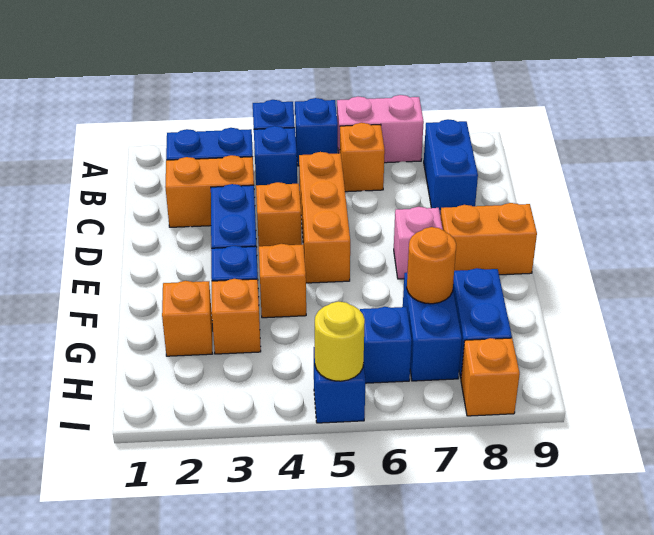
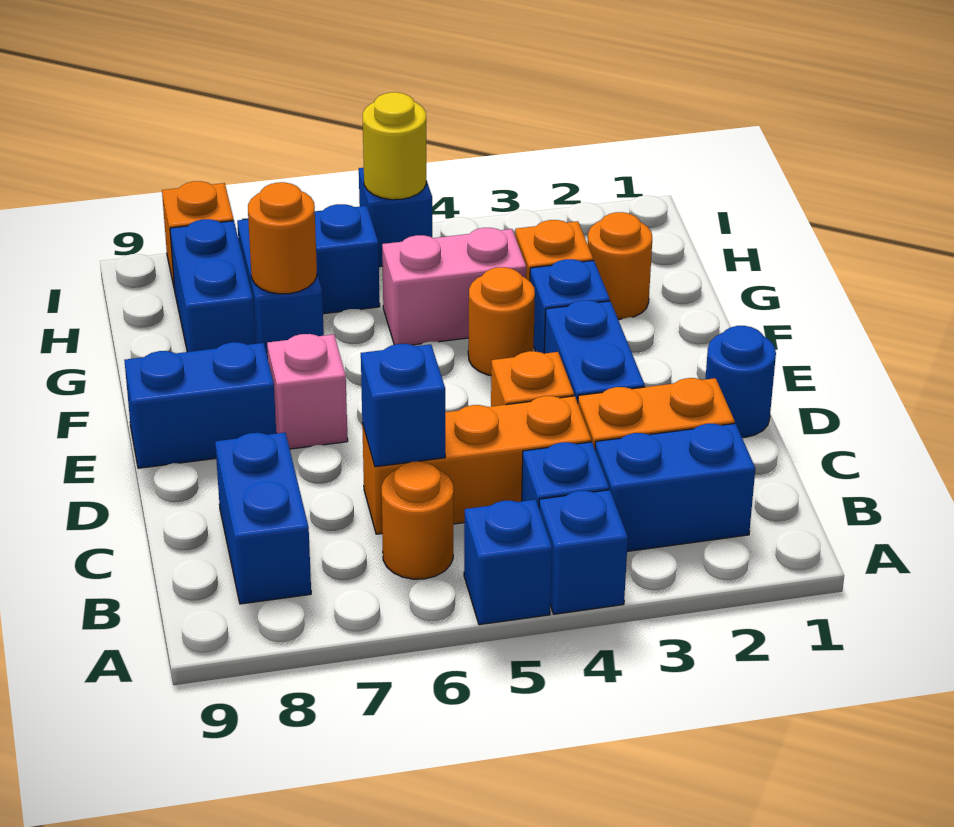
pink brick A6:A7 level 1 -> pink brick G4:G5 level 1
orange brick B6 level 1 -> orange round brick B6 level 1
orange brick C5:E5 level 1 -> orange brick C4:C6 level 1
none -> blue brick C6 level 2
none -> blue round brick D1 level 1
orange brick E8:E9 level 1 -> blue brick E8:E9 level 1
orange brick F4 level 1 -> orange round brick F4 level 1
orange brick G2 level 1 -> orange round brick G2 level 1

